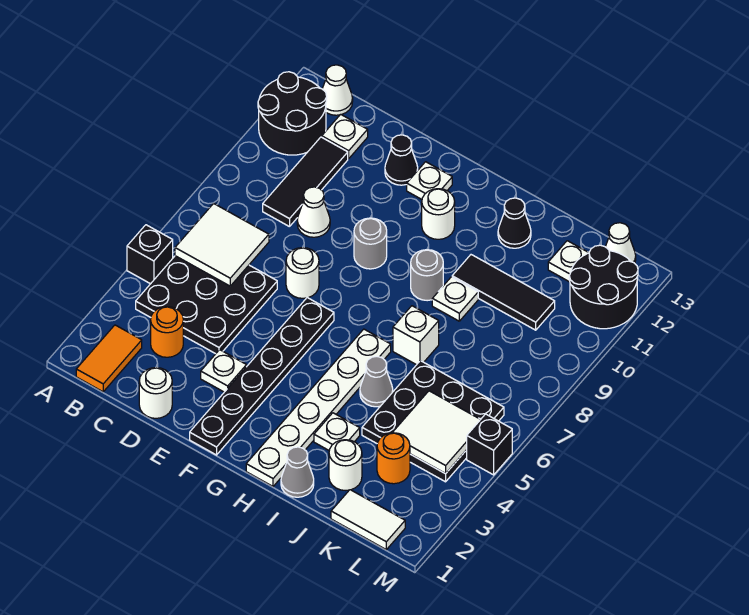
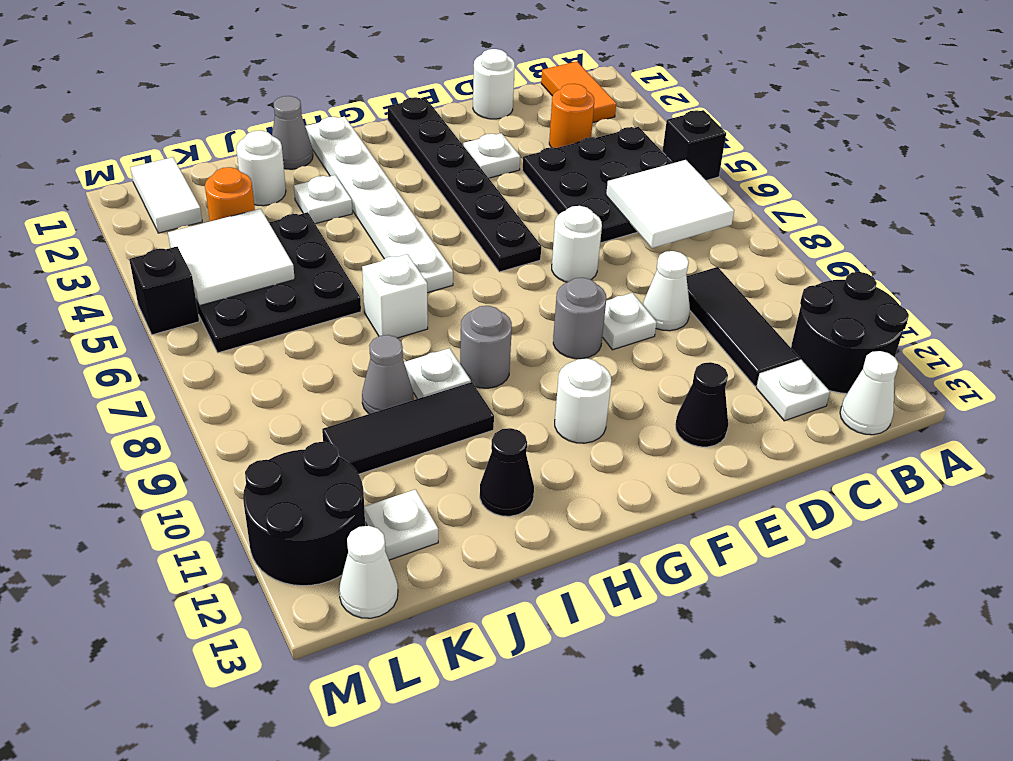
white plate F12 level 1 -> white plate E9 level 1
grey cone I5 level 1 -> grey cone J9 level 1
white tile K1:L1 level 1 -> white tile L1:L2 level 1

